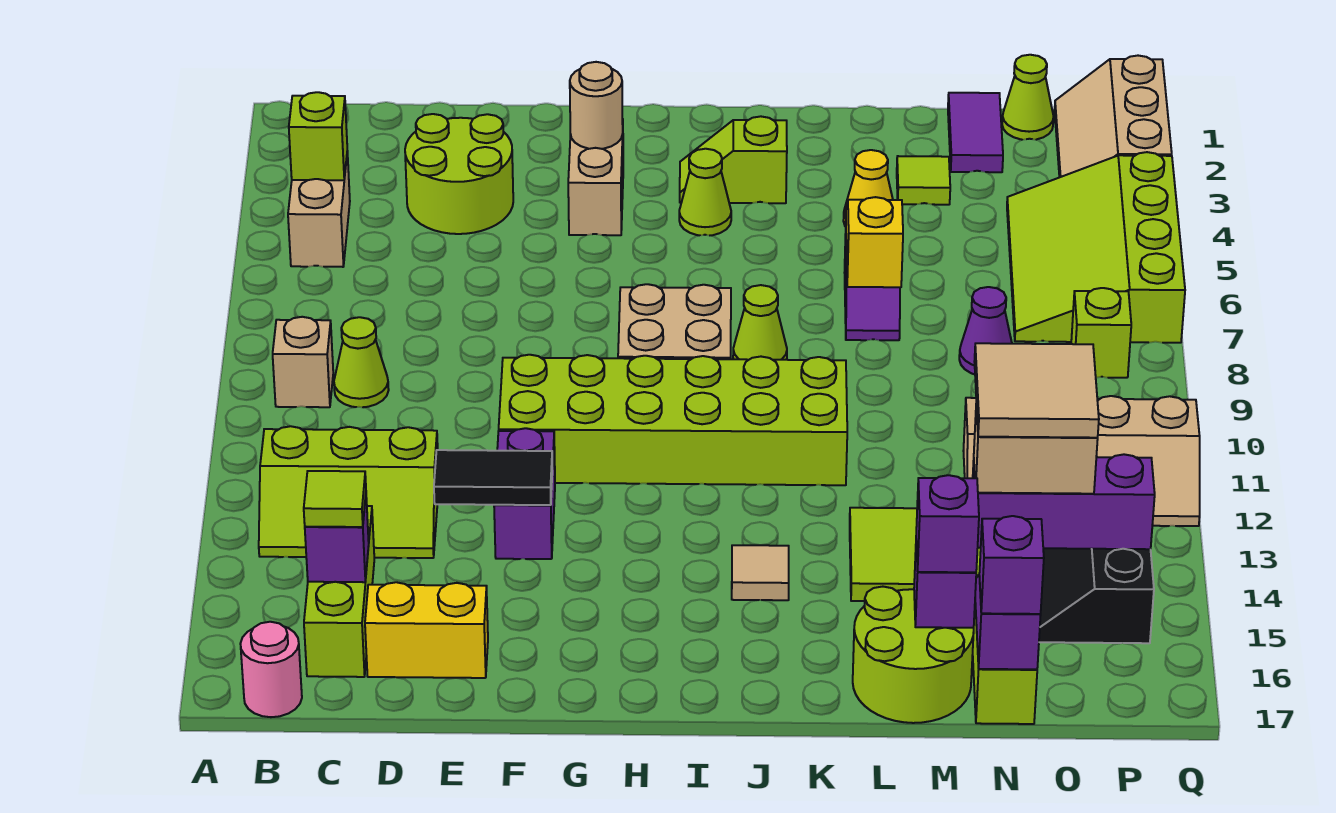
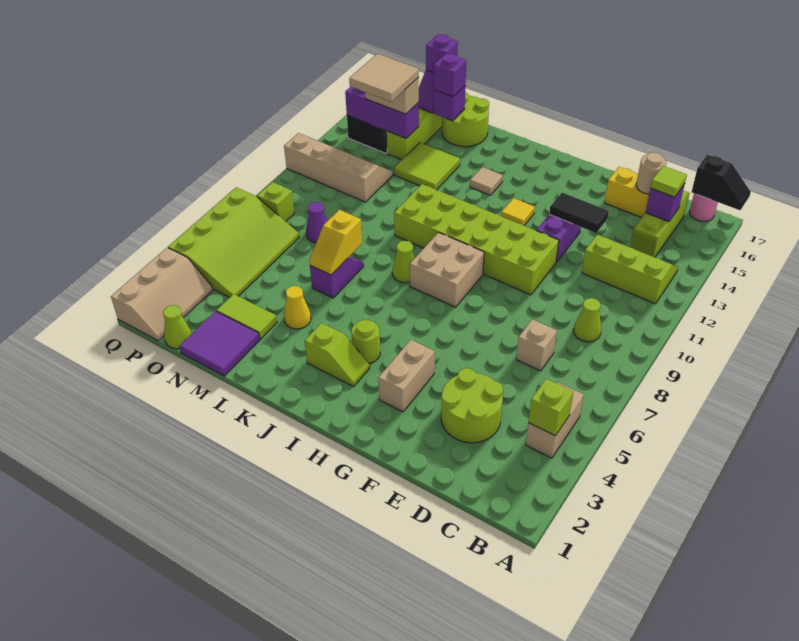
none -> black slope A17:B17 level 2 top B
tan brick B9 level 1 -> tan brick D7 level 1
tan round brick G3 level 2 -> tan round brick D16 level 2
none -> yellow tile H13 level 1
lime cone I4 level 1 -> lime round brick I4 level 1
lime tile M3 level 1 -> lime tile M3:N3 level 1
purple tile N1:N2 level 1 -> purple tile M1:N2 level 1

